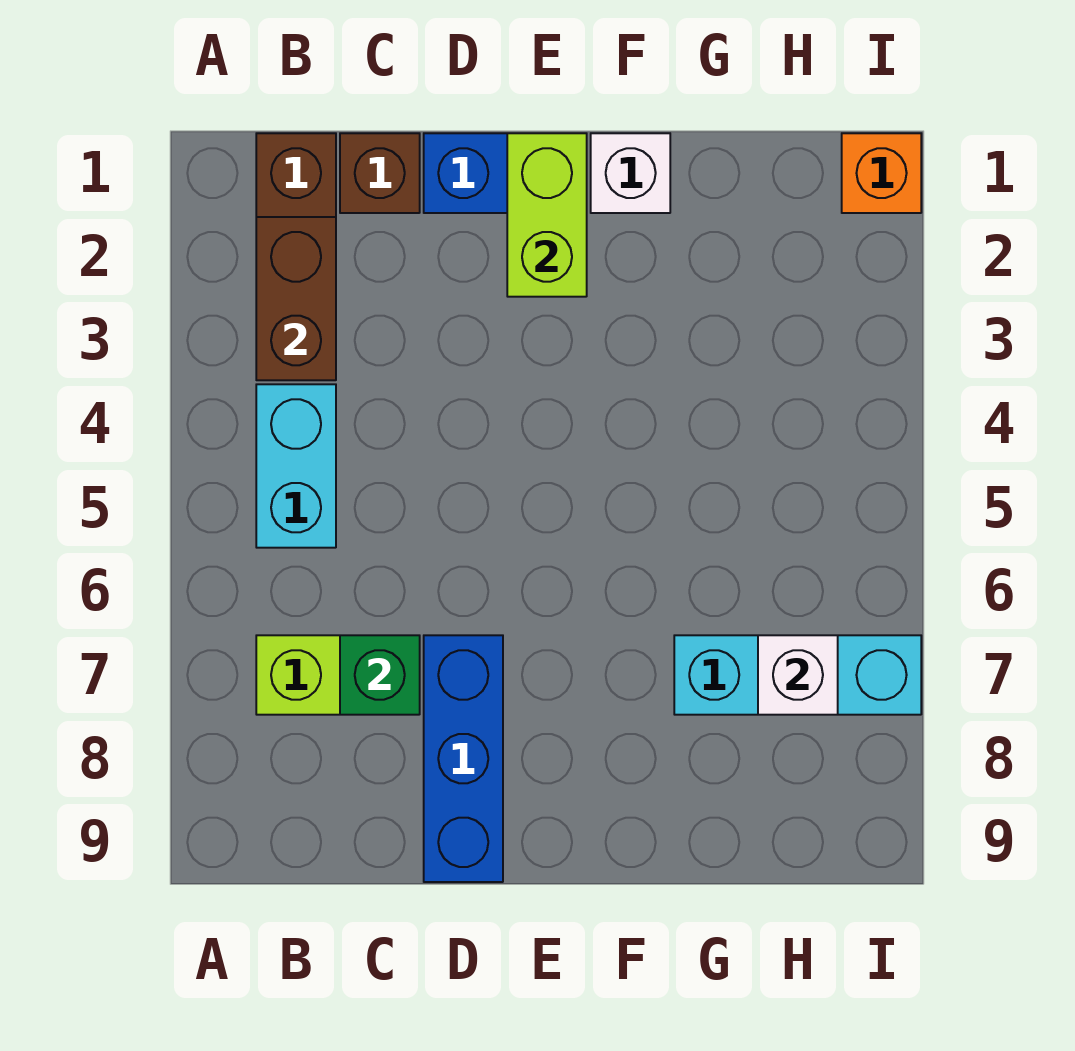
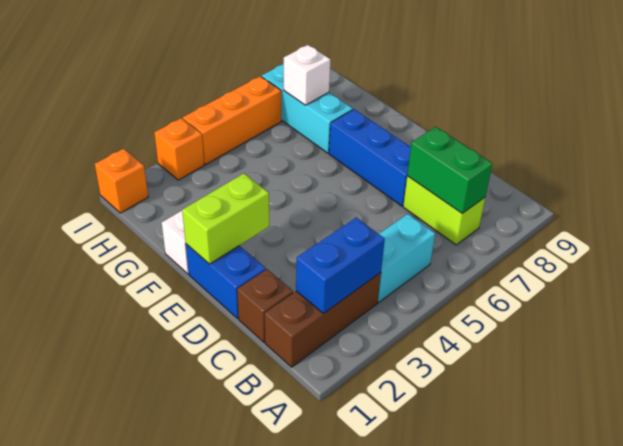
brown brick B2:B3 level 2 -> blue brick B2:B3 level 2
green brick C7 level 2 -> green brick B7:C7 level 2
blue brick D7:D9 level 1 -> blue brick D7:F7 level 1
none -> orange brick I3 level 1
none -> orange brick I4:I6 level 1

